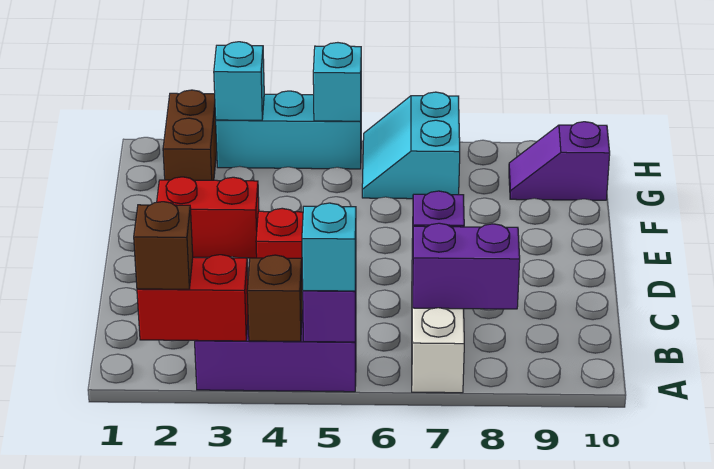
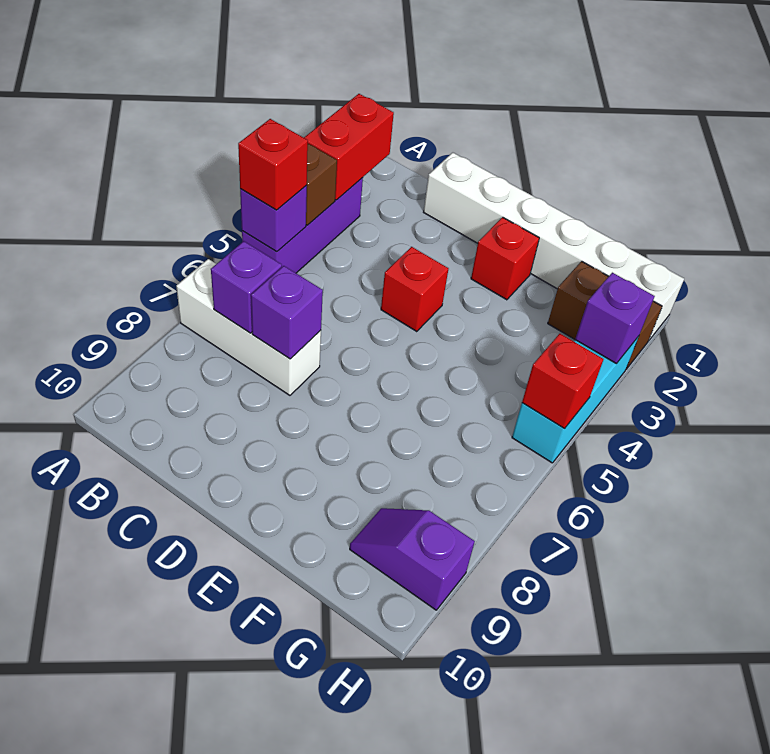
brown brick A2 level 3 -> none
cyan brick A5 level 3 -> red brick A5 level 3
purple brick B7:B8 level 2 -> purple brick B7 level 2
none -> white brick C1:H1 level 1
red brick E2:E3 level 1 -> red brick E2 level 1
cyan slope G6:H7 level 1 top 7 -> none
purple slope G9:G10 level 1 top 10 -> purple slope G9:H9 level 1 top H
cyan brick H3 level 2 -> purple brick H3 level 2
cyan brick H5 level 2 -> red brick H5 level 2

